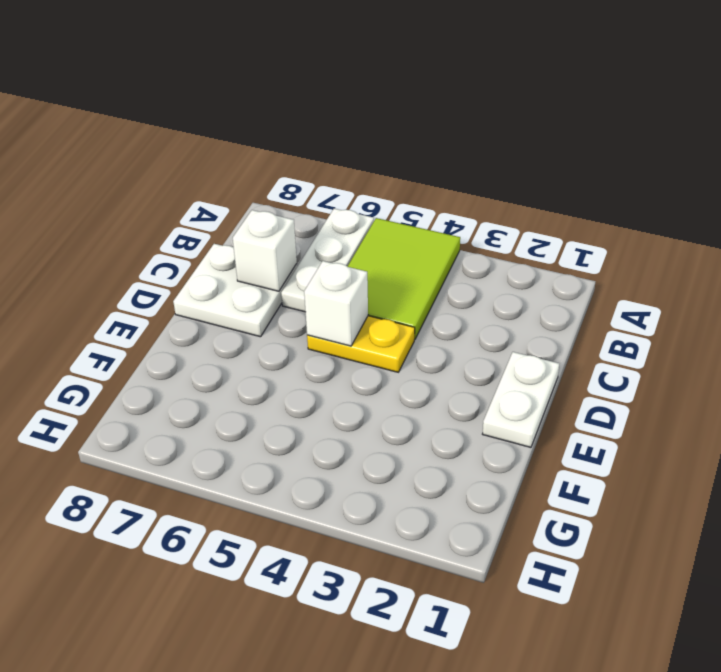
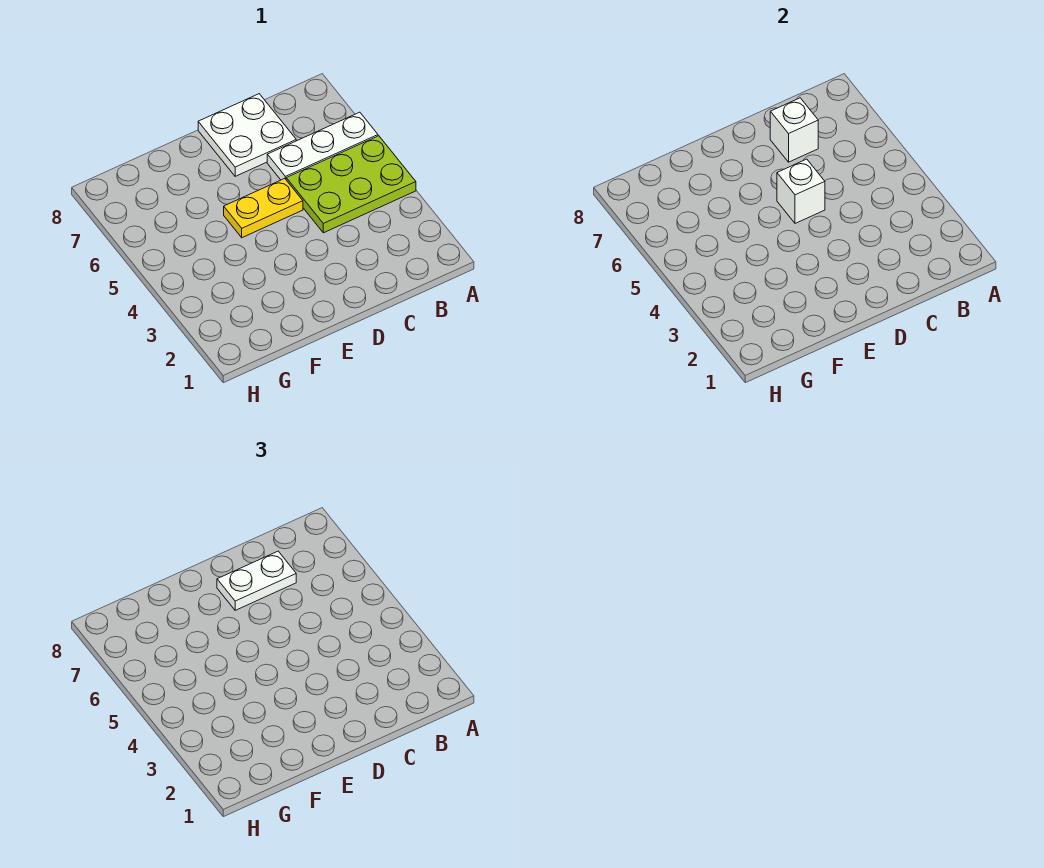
lime tile A4:C5 level 1 -> lime plate A4:C5 level 1
white plate D1:E1 level 1 -> white plate C7:D7 level 3
yellow plate D4:D5 level 1 -> yellow plate D5:E5 level 1

